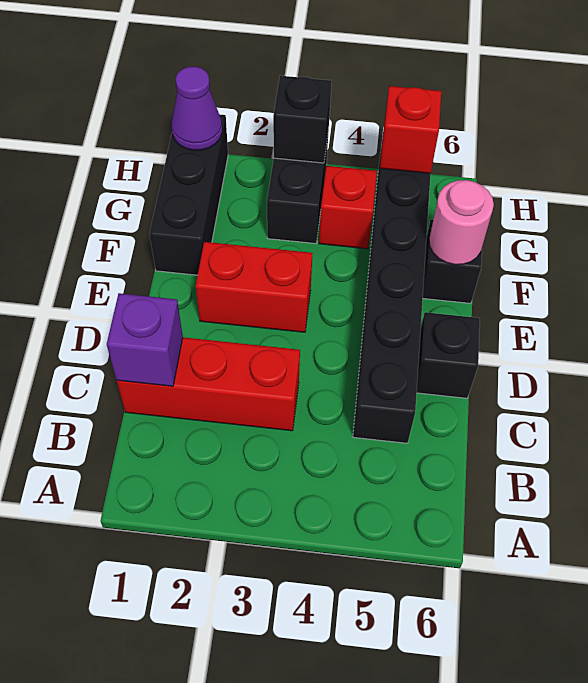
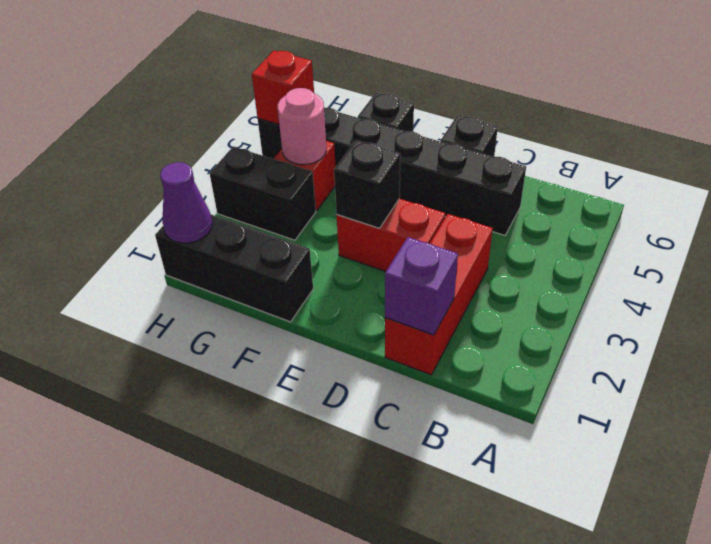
red brick E2:E3 level 1 -> red brick D3:E3 level 1
pink round brick F6 level 2 -> pink round brick G4 level 2
black brick H3 level 2 -> black brick E3 level 2

